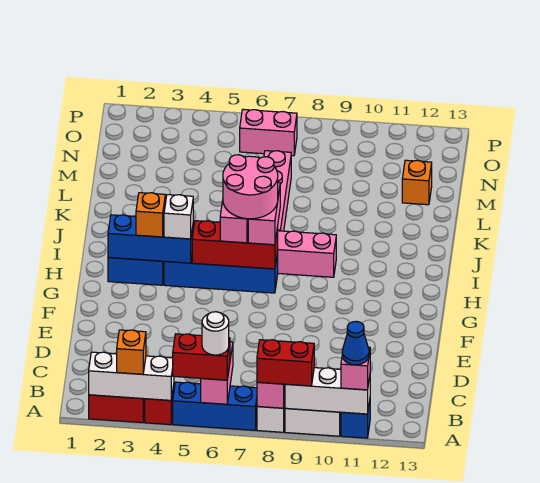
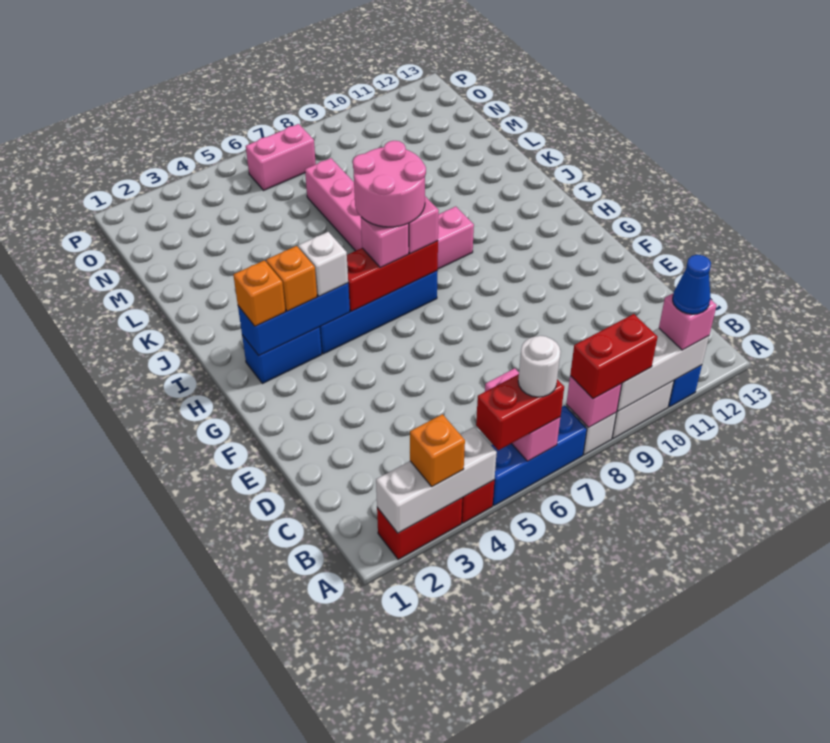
orange brick M12 level 1 -> orange brick H2 level 3

